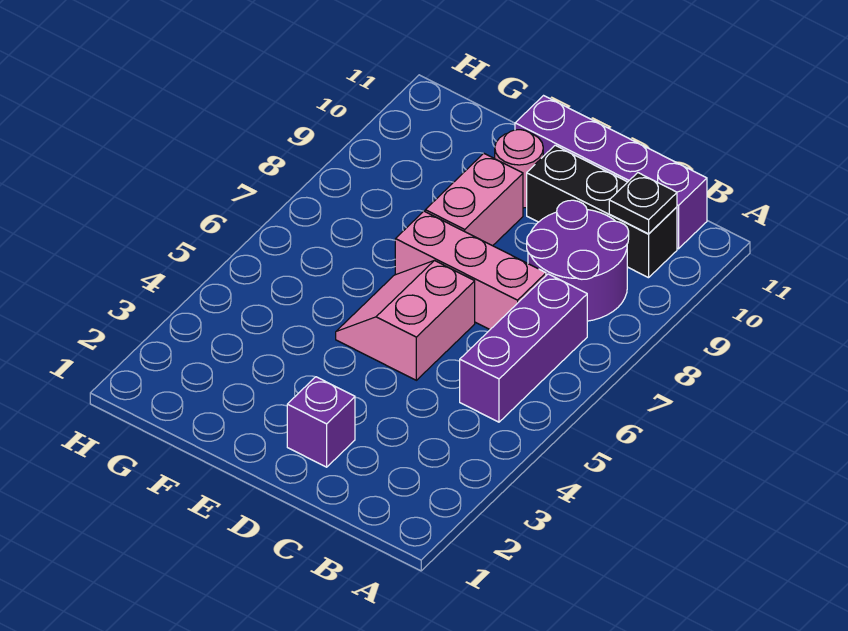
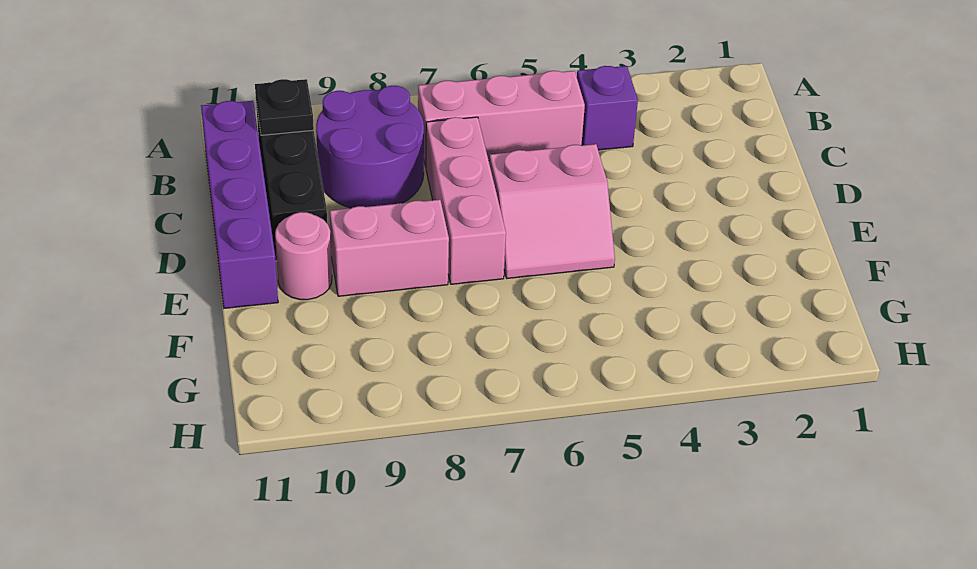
purple brick B5:B7 level 1 -> pink brick B5:B7 level 1
purple brick D2 level 1 -> purple brick B4 level 1

